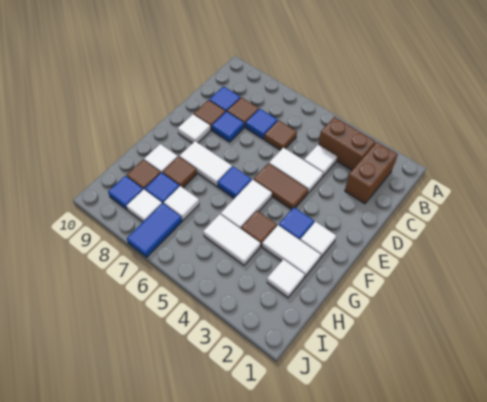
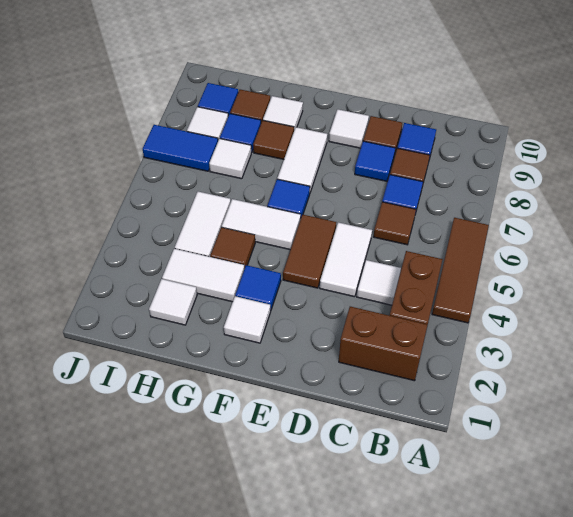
none -> brown tile A4:A6 level 1
white tile G2:G3 level 1 -> white tile G3:H3 level 1

